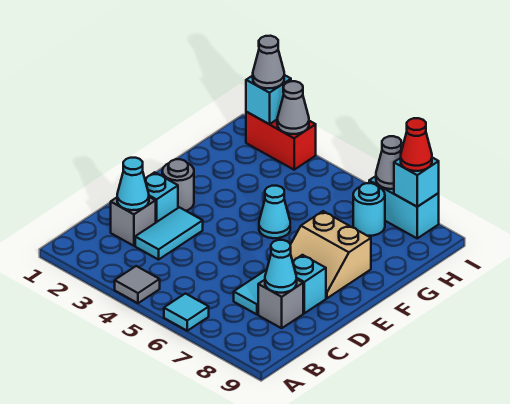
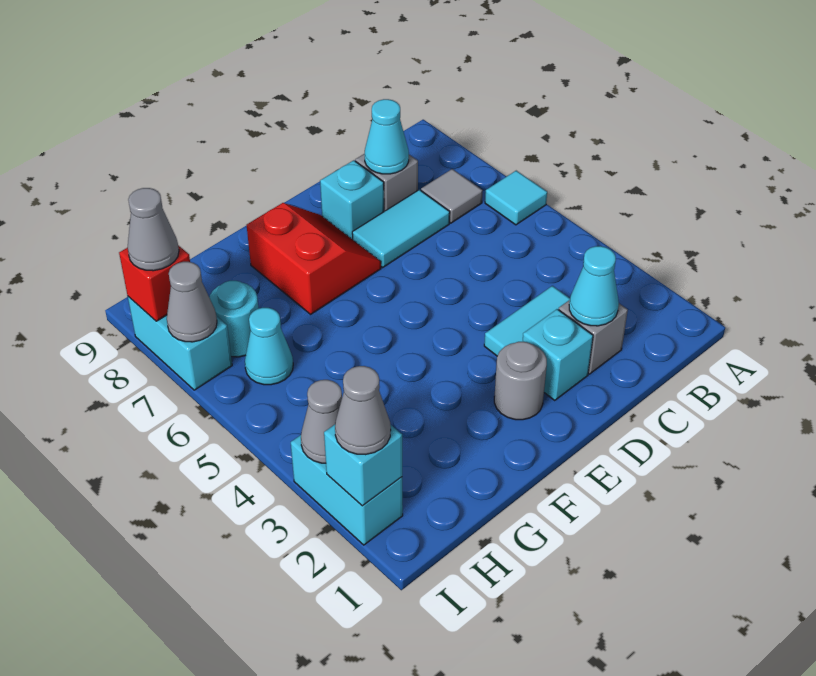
grey tile A4 level 1 -> grey tile B7 level 1
tan slope E7:F8 level 1 top F -> red slope E7:F8 level 1 top F
cyan cone F5 level 1 -> cyan cone H6 level 1
red brick I2:I3 level 1 -> cyan brick I2:I3 level 1
cyan brick I8 level 2 -> red brick I8 level 2
red cone I8 level 3 -> grey cone I8 level 3

